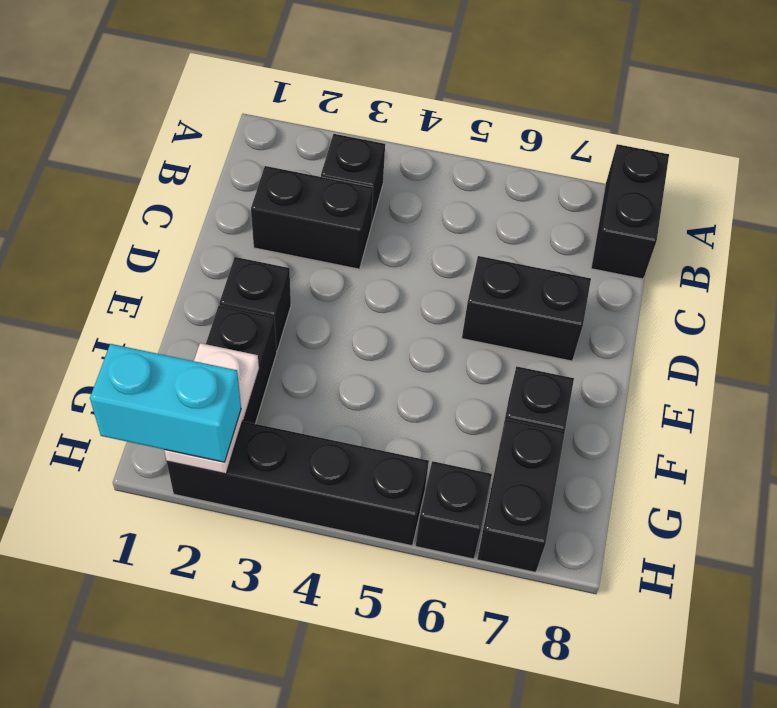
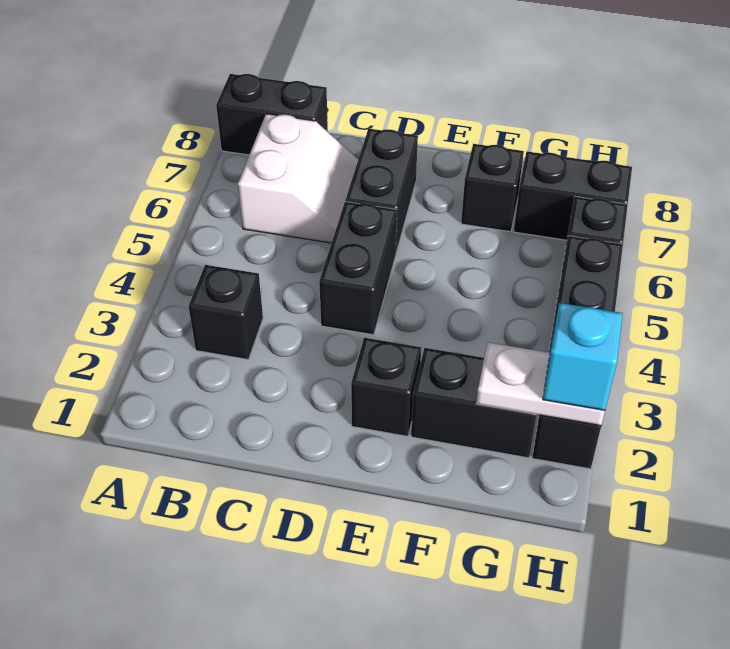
none -> white slope B6:C7 level 1 top B
black brick C2:C3 level 1 -> black brick D4:D5 level 1
cyan brick H1:H2 level 3 -> cyan brick H2 level 3

